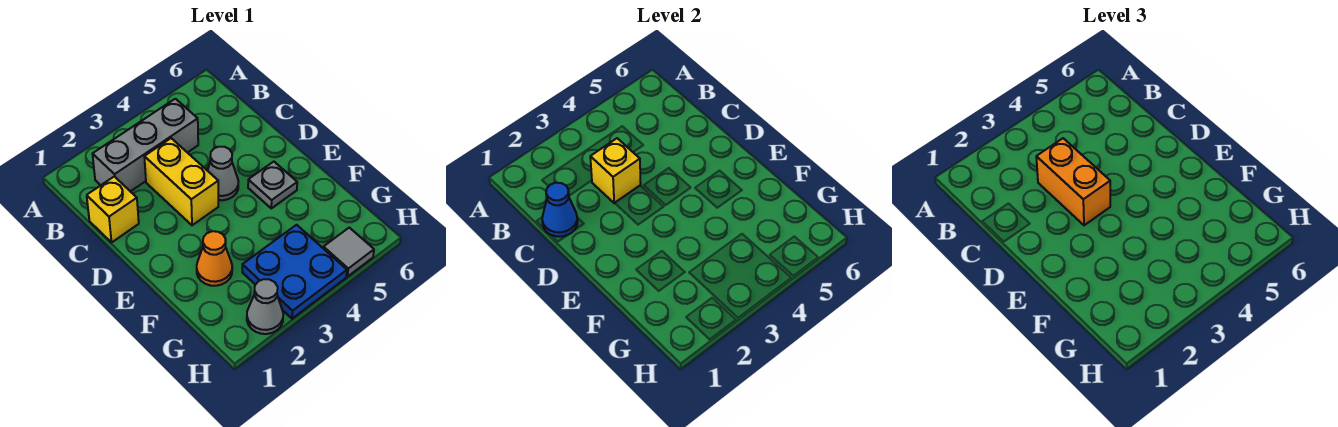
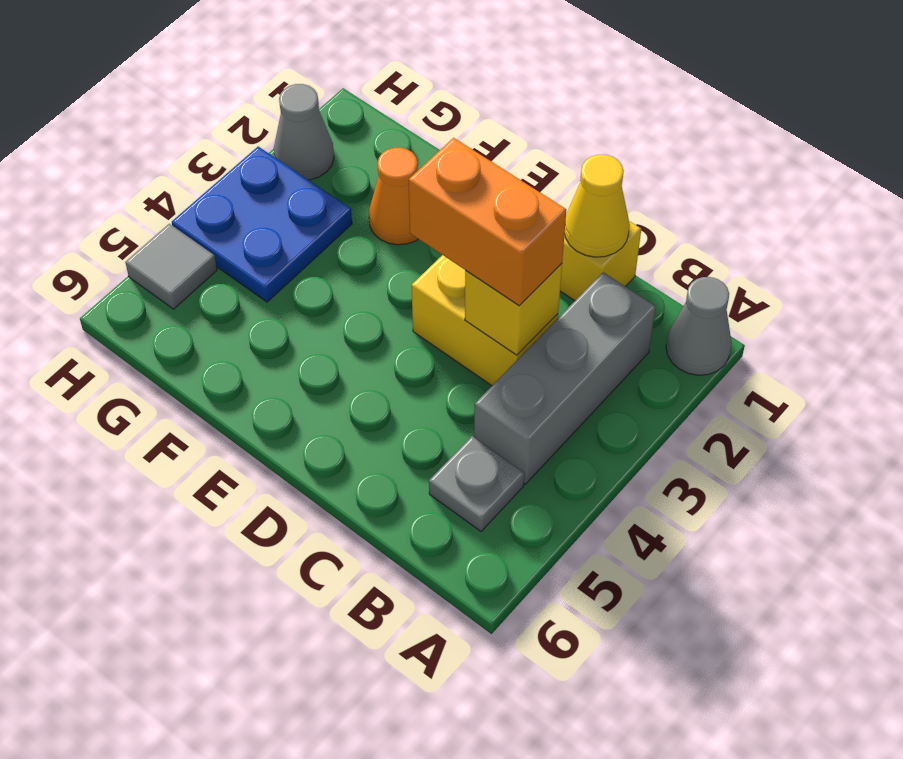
blue cone C1 level 2 -> yellow cone C1 level 2
grey cone D4 level 1 -> grey cone A1 level 1
grey plate E5 level 1 -> grey plate B5 level 1

